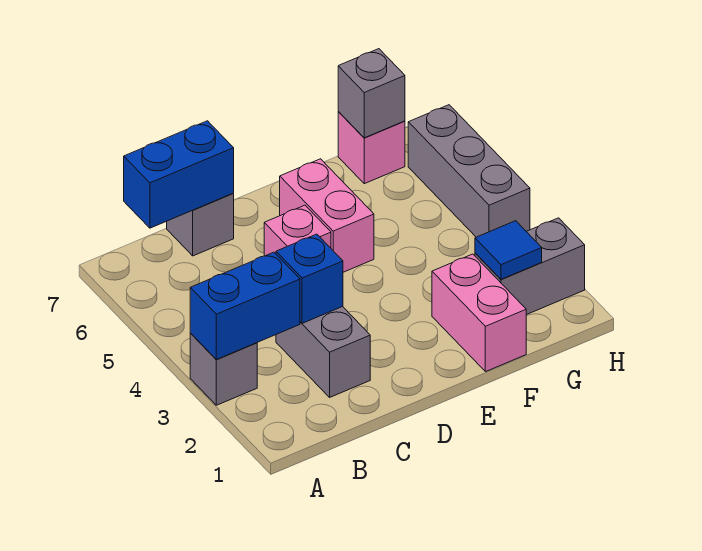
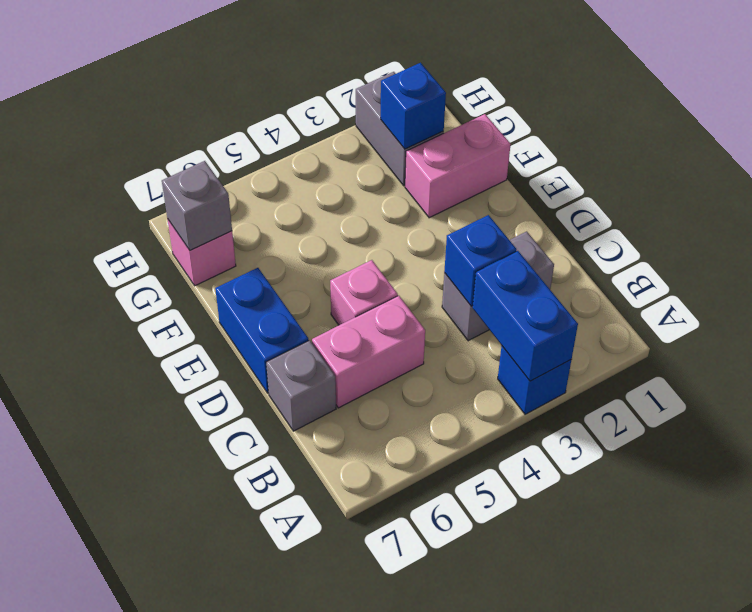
grey brick A3 level 1 -> blue brick A3 level 1
blue brick B7:C7 level 2 -> blue brick D7:E7 level 1
pink brick E5:E6 level 1 -> pink brick C5:C6 level 1
blue tile G2 level 2 -> blue brick G2 level 2
grey brick H4:H6 level 1 -> none

